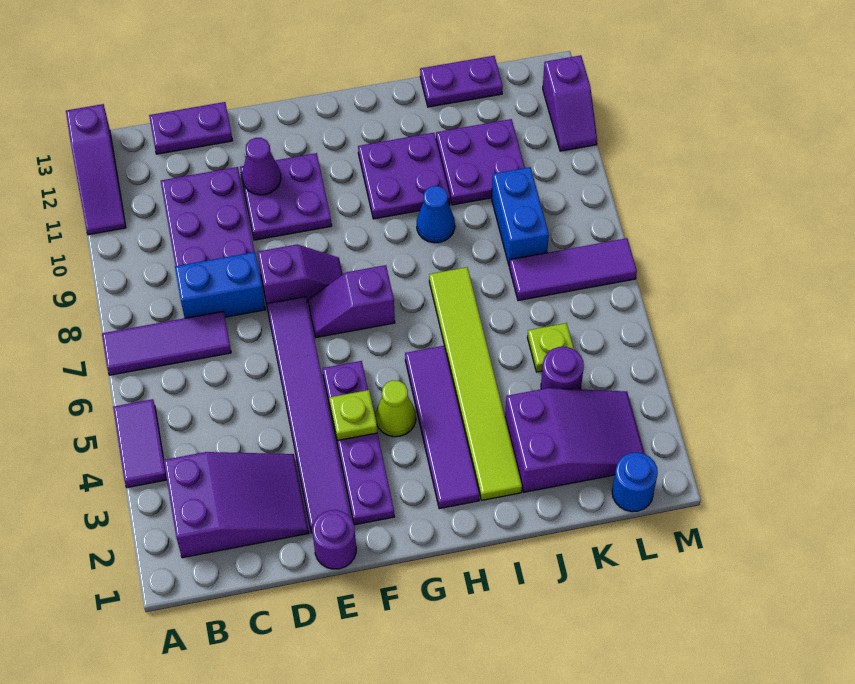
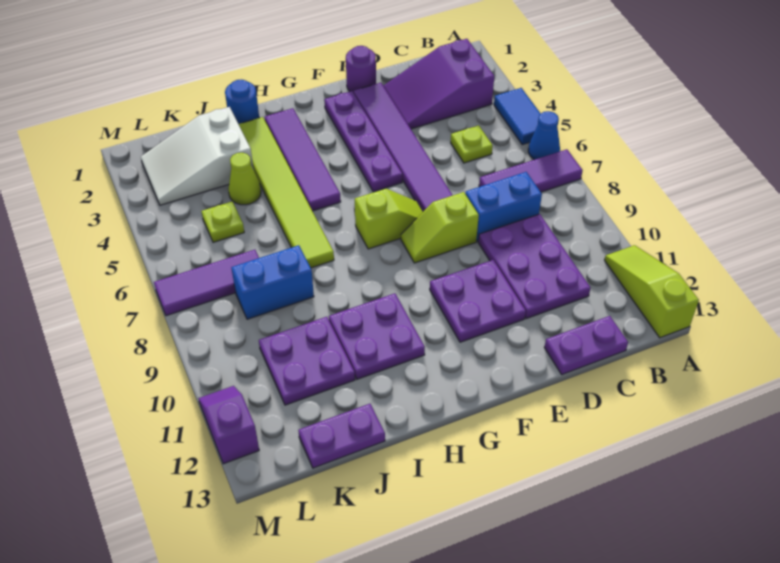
purple tile A4:A5 level 1 -> blue tile A4:A5 level 1
purple slope A11:A13 level 1 top 13 -> lime slope A11:A13 level 1 top 13
purple slope E8:F8 level 1 top E -> lime slope E8:F8 level 1 top E
purple cone E11 level 2 -> none
lime plate F4 level 2 -> lime plate C5 level 1
purple slope F7:G7 level 1 top G -> lime slope F7:G7 level 1 top G
lime cone G4 level 1 -> lime cone J4 level 1
blue cone I9 level 1 -> blue cone A6 level 1
purple slope J2:L3 level 1 top J -> white slope J2:L3 level 1 top J
purple round brick K4 level 1 -> none
blue brick K8:K9 level 1 -> blue brick J8:K8 level 1
blue round brick L1 level 1 -> blue round brick I1 level 1

